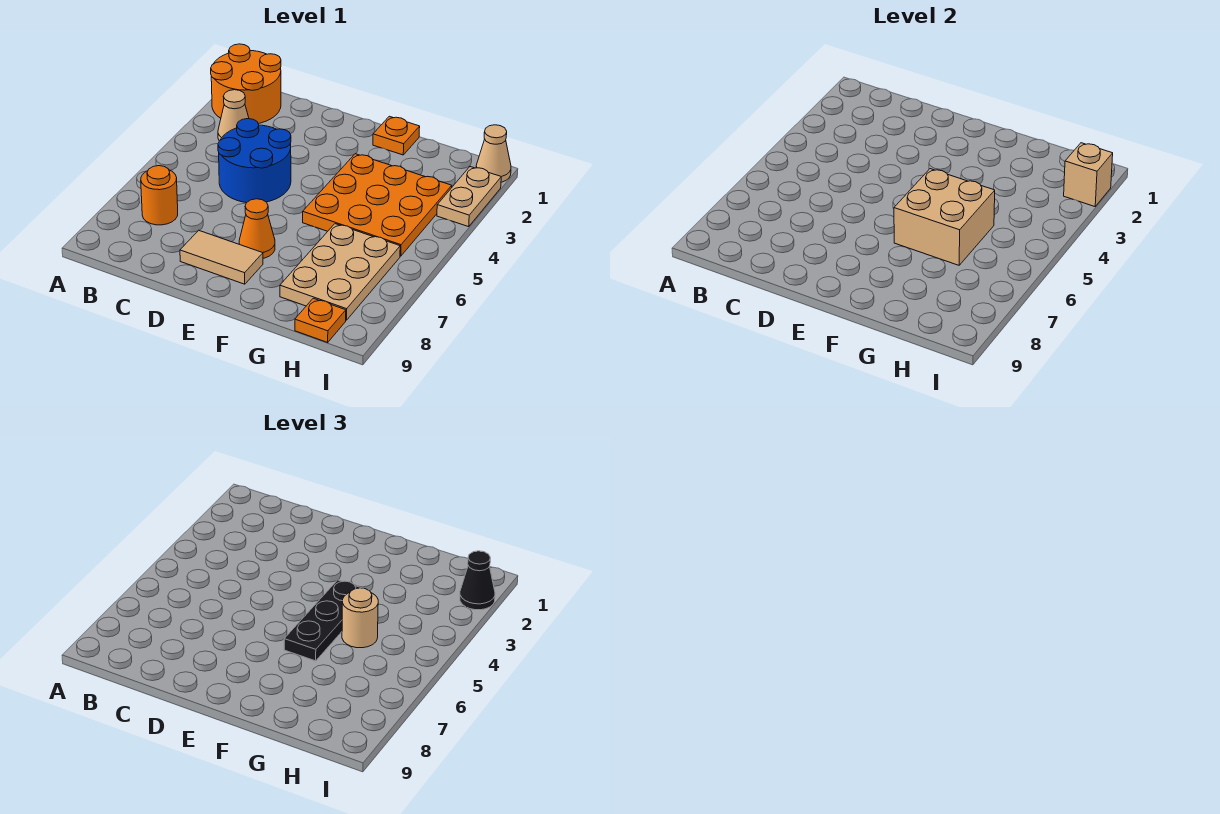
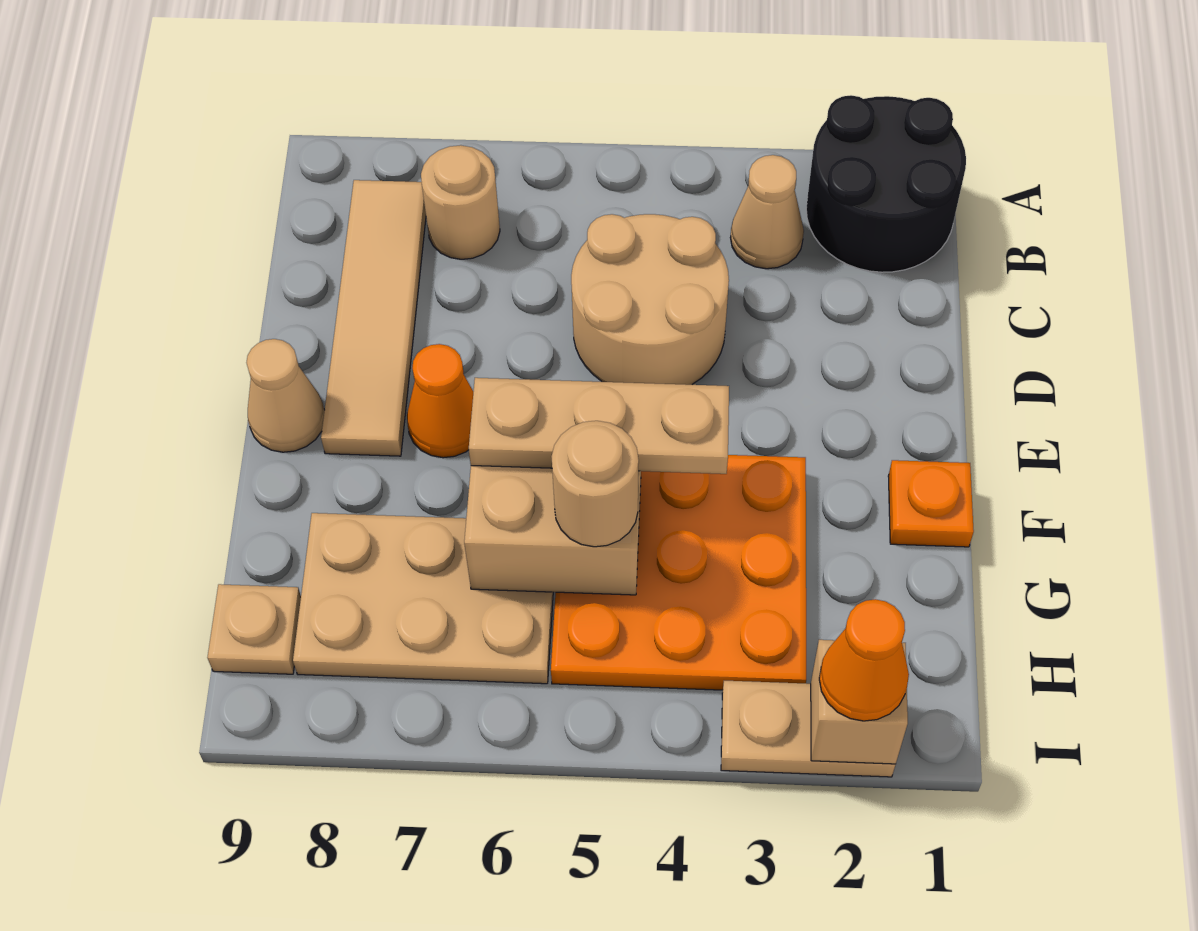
orange round brick A1:B2 level 1 -> black round brick A1:B2 level 1
orange round brick B7 level 1 -> tan round brick B7 level 1
blue round brick C4:D5 level 1 -> tan round brick C4:D5 level 1
tan tile D8:E8 level 1 -> tan tile B8:E8 level 1
black plate F4:F6 level 3 -> tan plate F4:F6 level 3
orange plate H9 level 1 -> tan plate H9 level 1
tan cone I1 level 1 -> tan cone E9 level 1
black cone I2 level 3 -> orange cone I2 level 3

